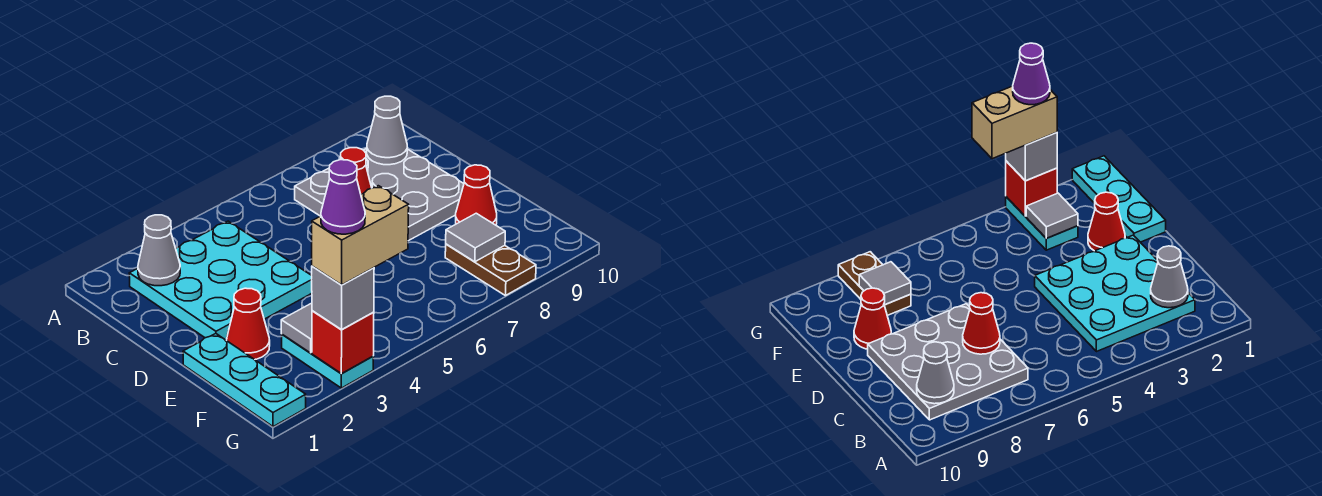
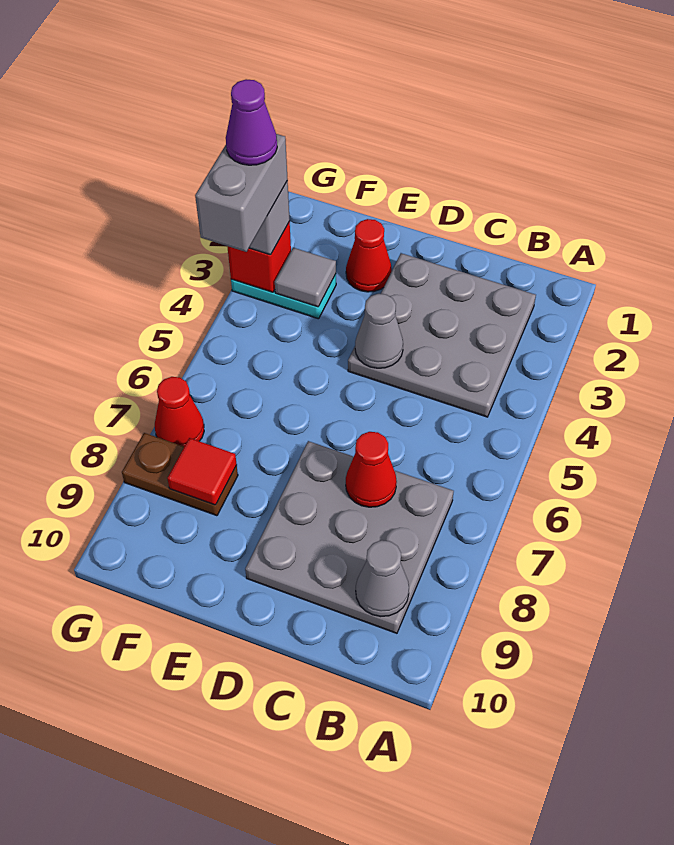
cyan plate B2:D4 level 1 -> grey plate B2:D4 level 1
grey cone B2 level 2 -> grey cone D4 level 2
cyan plate E1:G1 level 1 -> none
red cone E9 level 1 -> red cone G7 level 1
grey tile F8 level 2 -> red tile F8 level 2
tan brick G3:G4 level 4 -> grey brick G3:G4 level 4

